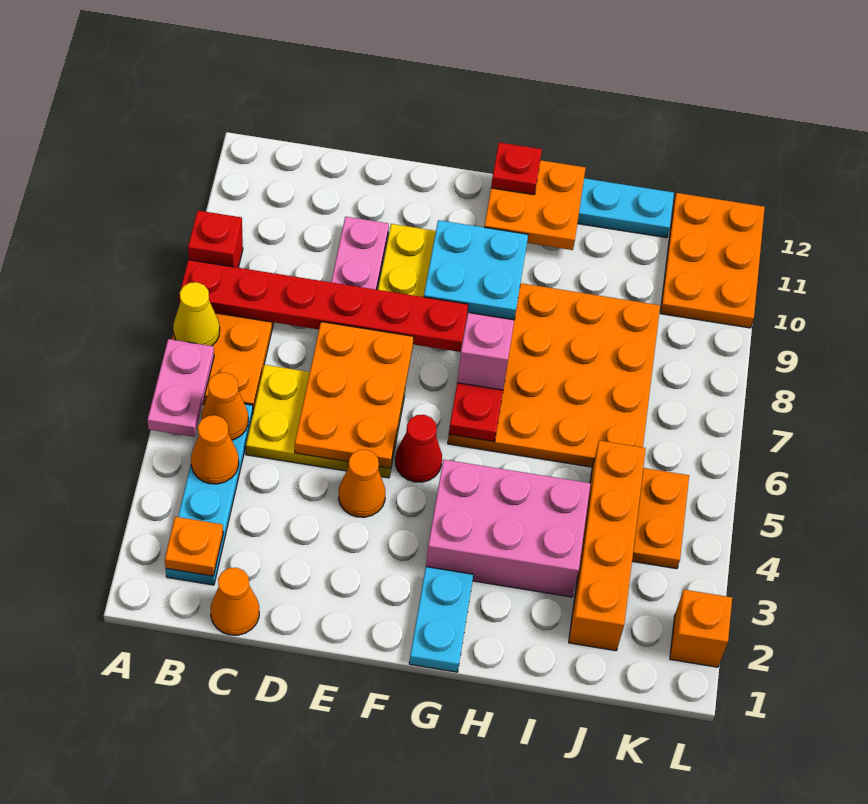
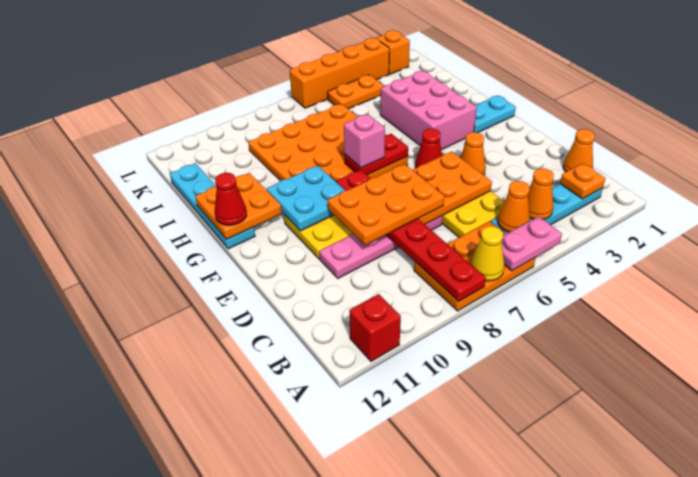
red brick A9 level 1 -> red brick A11 level 1
red plate G12 level 3 -> red cone G12 level 3
orange brick J2:J5 level 1 -> orange brick L3:L6 level 1
orange plate K10:L12 level 1 -> orange plate D7:E9 level 3

